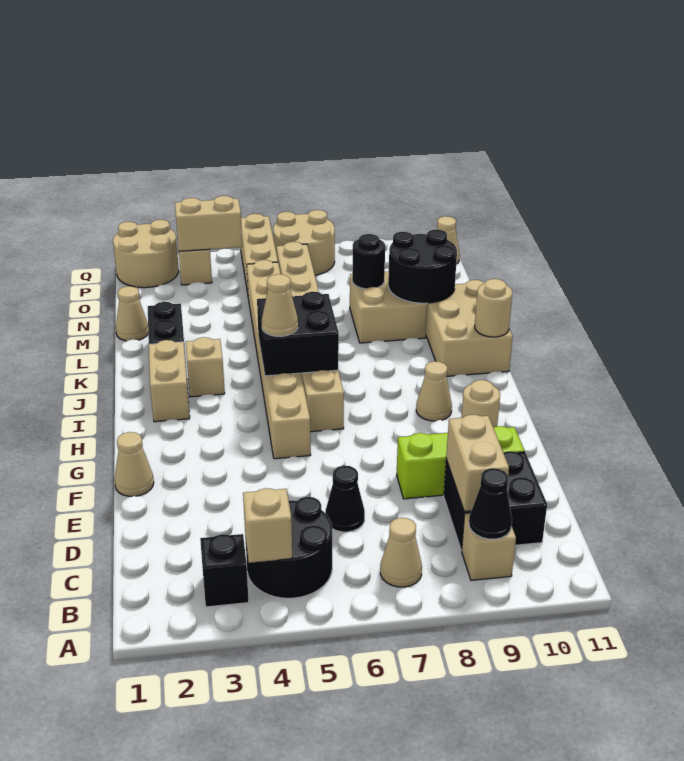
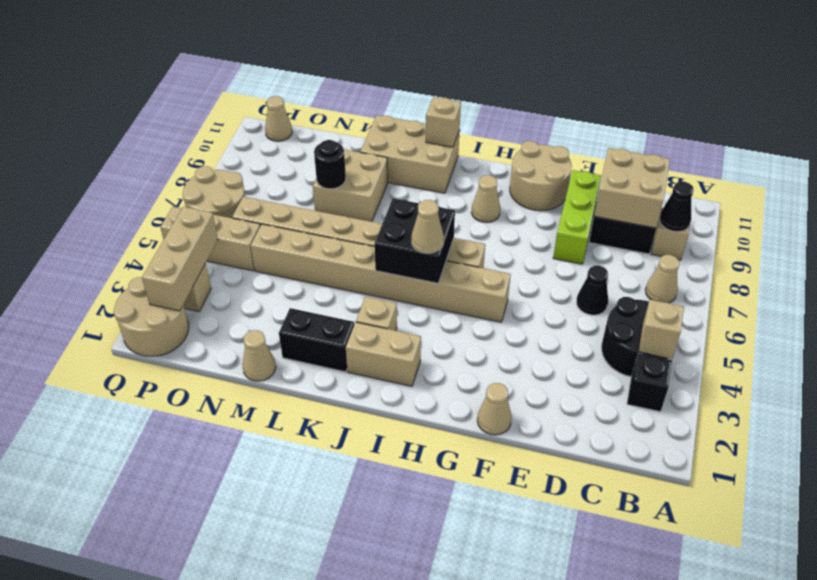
tan brick C9:D9 level 2 -> tan brick C9:D10 level 2
tan round brick G10 level 1 -> tan round brick F10:G11 level 1
tan round brick J11 level 2 -> tan brick J11 level 2
black round brick L9:M10 level 2 -> none
tan brick P3:P4 level 2 -> tan brick P2:P4 level 2

